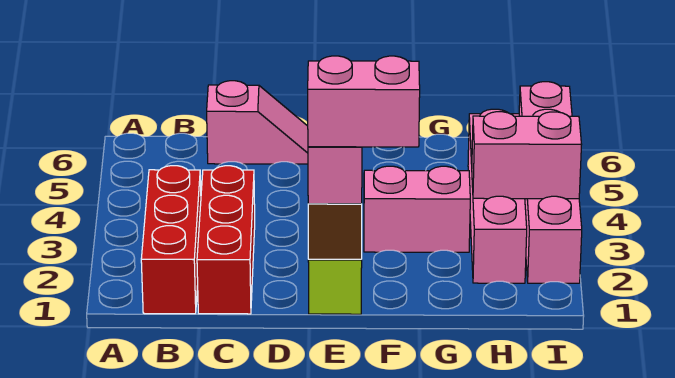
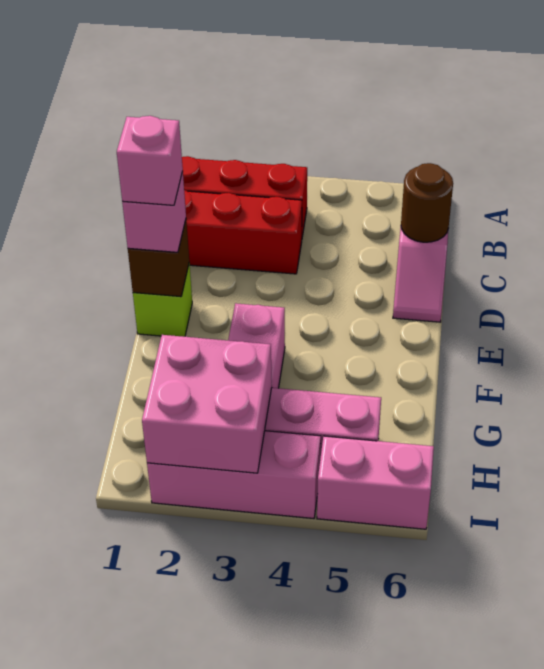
none -> brown round brick C6 level 2
pink brick E1:F1 level 4 -> pink brick E1 level 4
pink brick H3:I3 level 2 -> pink brick H2:I3 level 2

